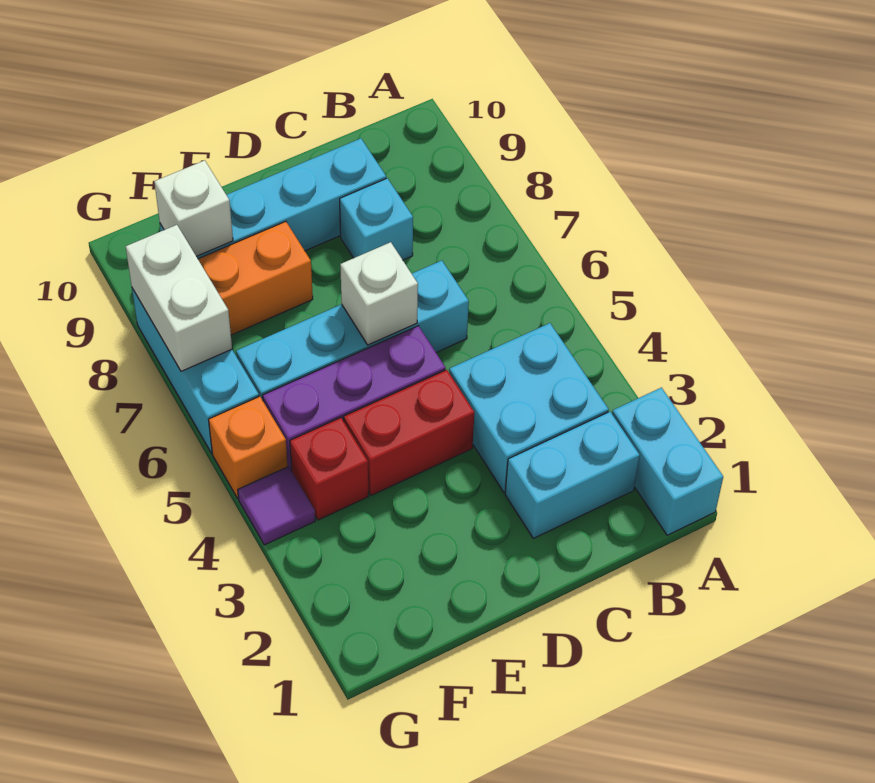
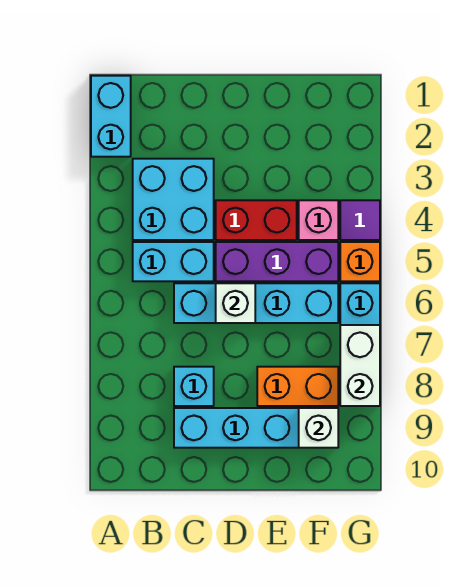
cyan brick B2:C2 level 1 -> cyan brick B5:C5 level 1
red brick F4 level 1 -> pink brick F4 level 1

